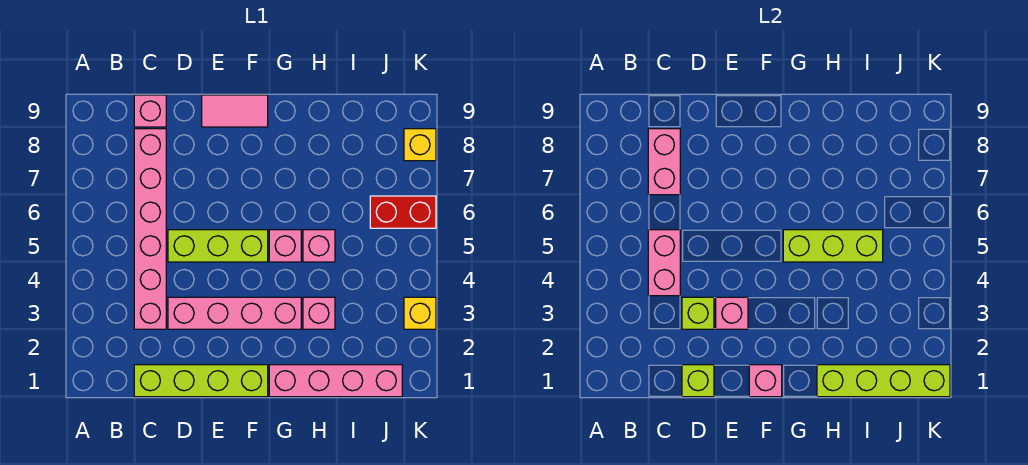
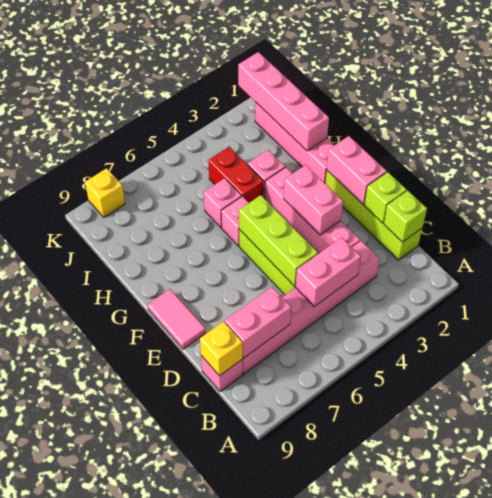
lime brick D3 level 2 -> lime brick C1 level 2
pink brick E3 level 2 -> pink brick E3:F3 level 2
pink brick F1 level 2 -> pink brick E1:F1 level 2
lime brick G5:I5 level 2 -> lime brick D5:F5 level 2
lime brick H1:K1 level 2 -> pink brick H1:K1 level 2
red brick J6:K6 level 1 -> red brick H4:I4 level 1
yellow brick K3 level 1 -> yellow brick C9 level 2

